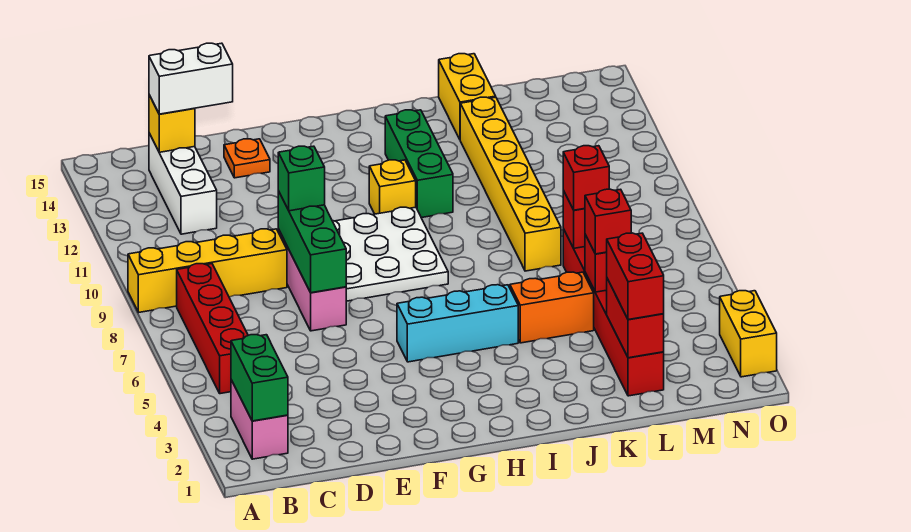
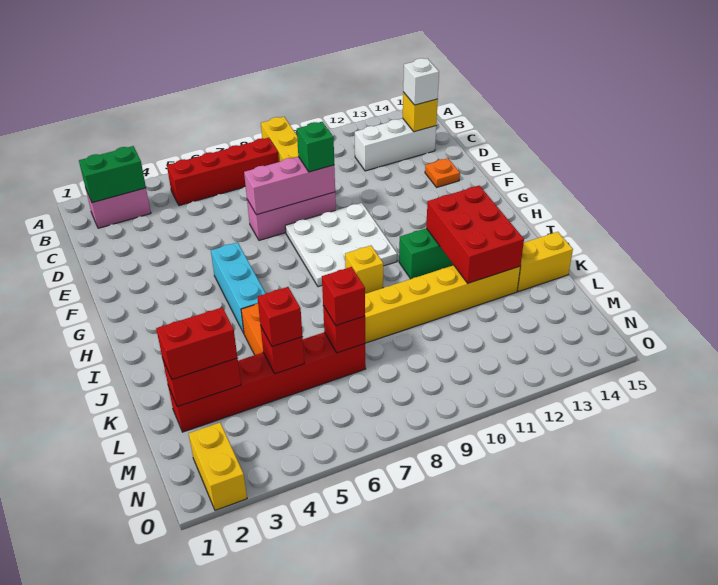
white brick C14:D14 level 3 -> white brick C14 level 3
green brick E7:E9 level 2 -> pink brick E7:E9 level 2
yellow brick H11 level 1 -> yellow brick I9 level 1
none -> red brick I12:K13 level 2
yellow brick O2:O3 level 1 -> yellow brick N2:O2 level 1

